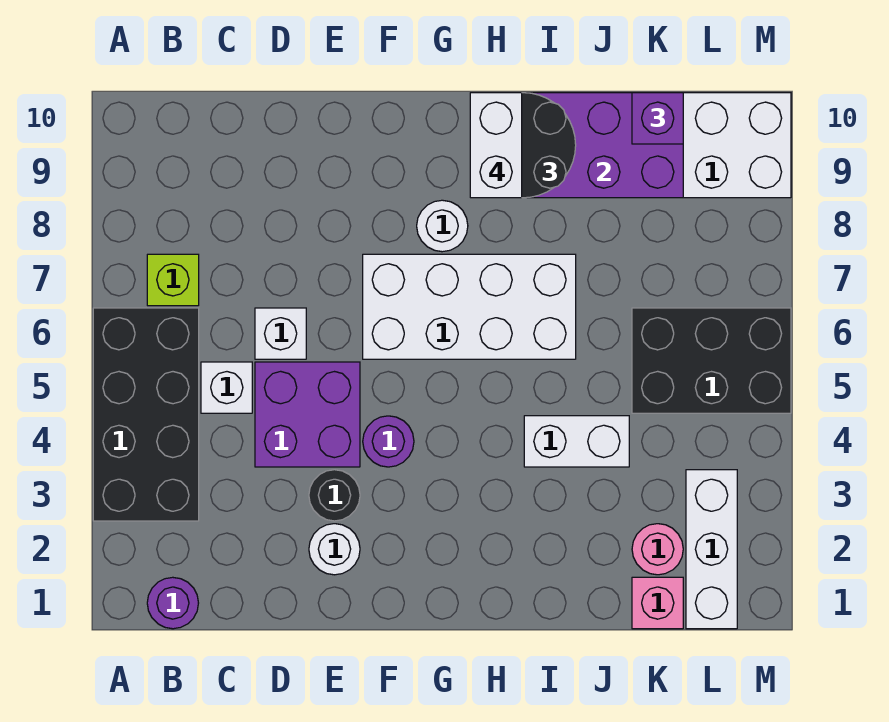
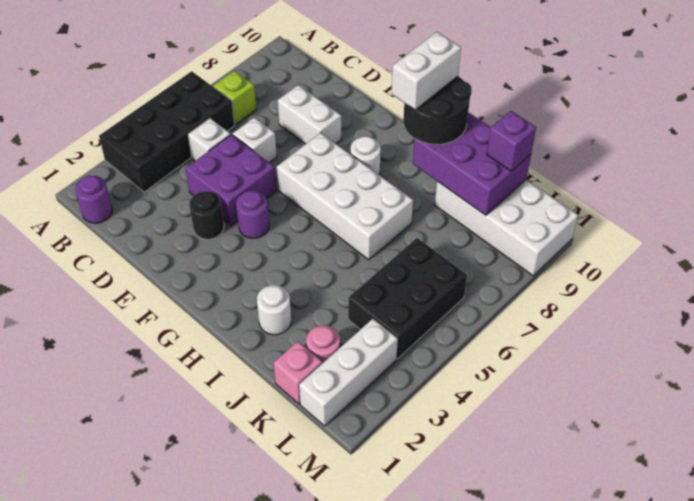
white round brick E2 level 1 -> white round brick I2 level 1
white brick I4:J4 level 1 -> white brick D8:E8 level 1
black brick K5:M6 level 1 -> black brick K4:L6 level 1

